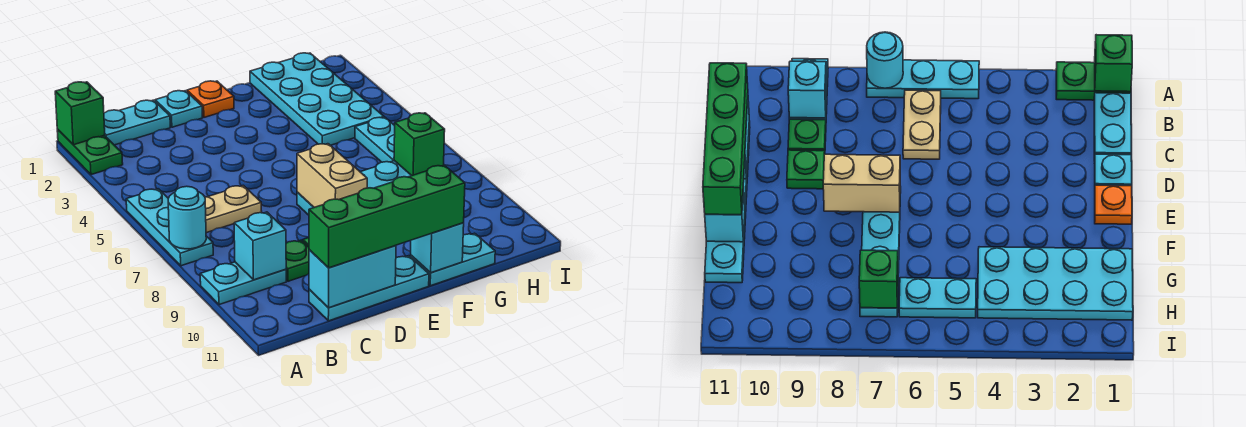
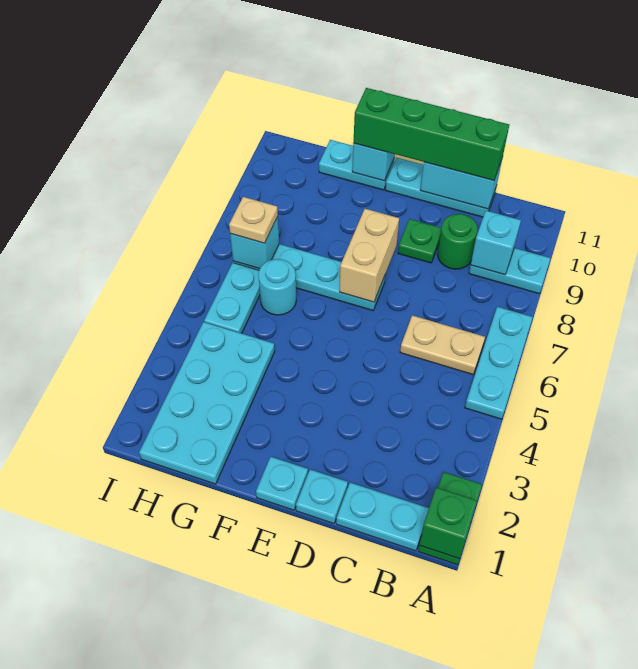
cyan round brick A7 level 2 -> cyan round brick G6 level 1
green plate C9 level 1 -> green round brick C9 level 1
orange plate E1 level 1 -> cyan plate E1 level 1
green brick H7 level 2 -> cyan brick H7 level 2
none -> tan plate H7 level 3

